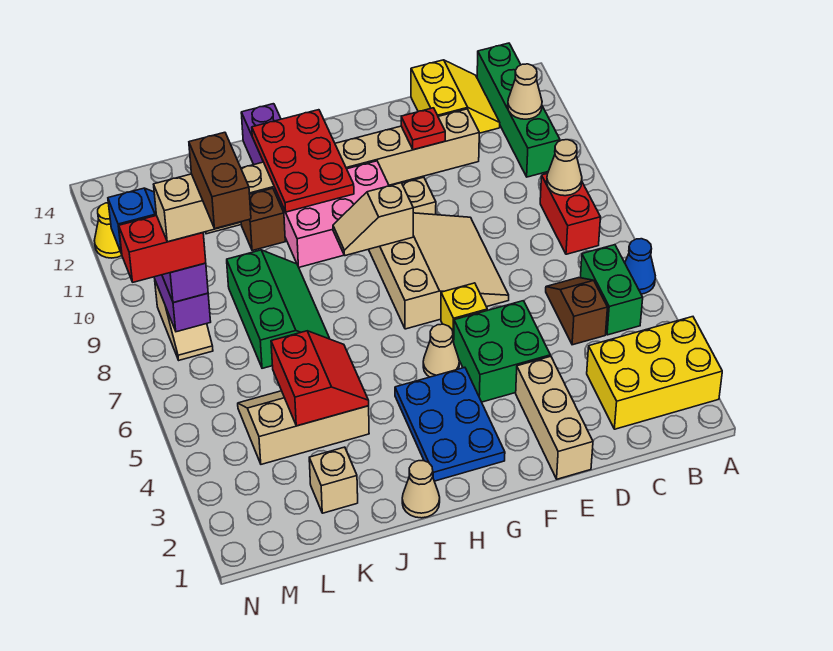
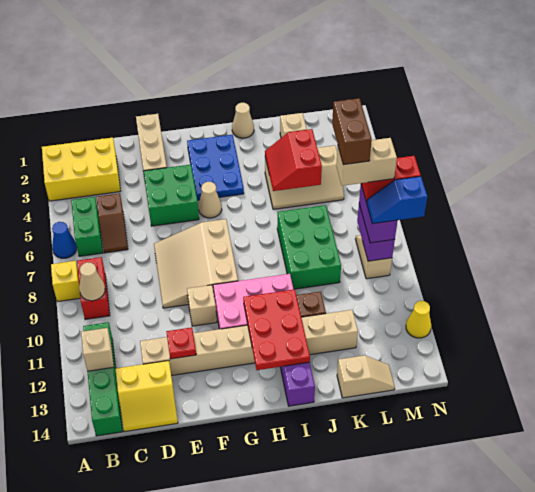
tan cone B12 level 2 -> tan brick B12 level 2
yellow slope C13:D14 level 1 top D -> yellow slope C13:D14 level 1 top 13
yellow brick F6 level 1 -> yellow brick A8 level 1
tan slope G9:H9 level 2 top G -> tan slope K14:L14 level 1 top K
green slope J7:K9 level 1 top K -> green brick J7:K9 level 1

